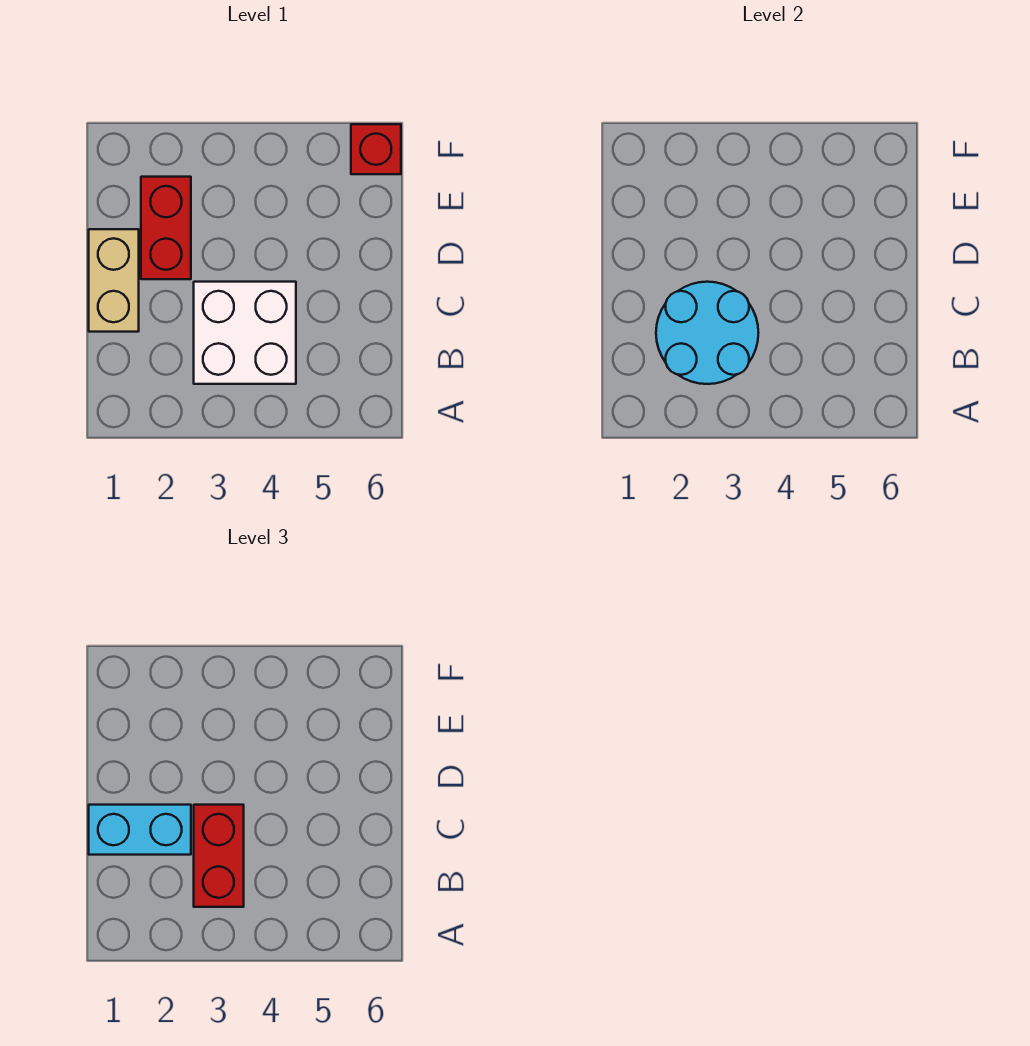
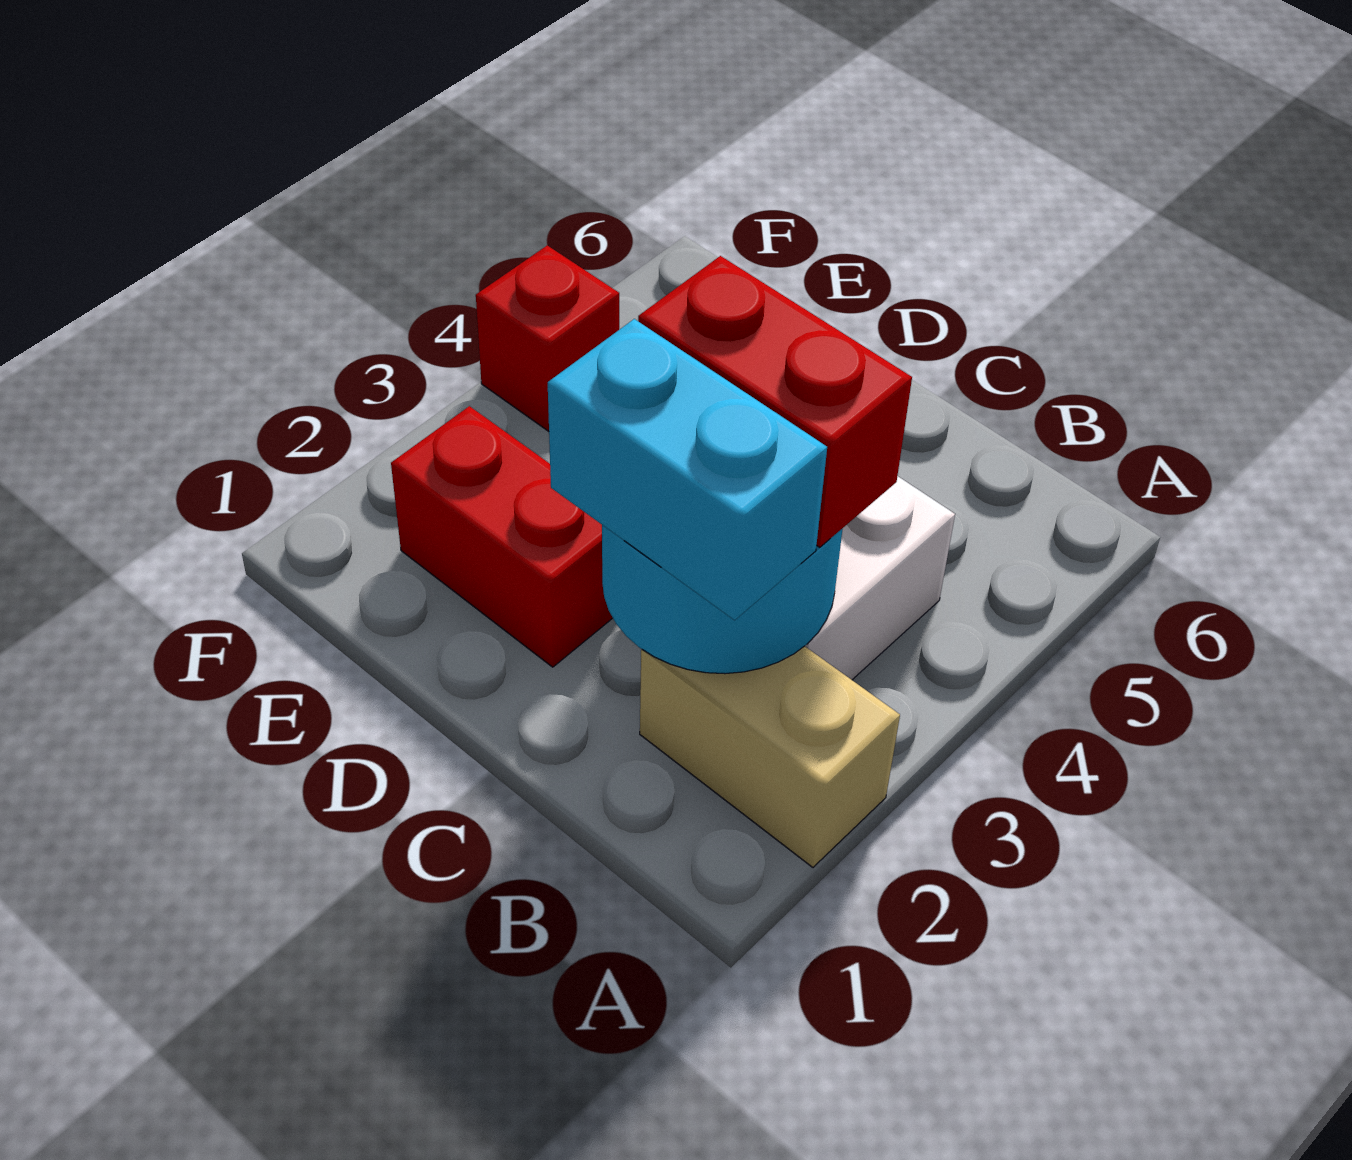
tan brick C1:D1 level 1 -> tan brick A2:B2 level 1
cyan brick C1:C2 level 3 -> cyan brick B2:C2 level 3
red brick F6 level 1 -> red brick F4 level 1

